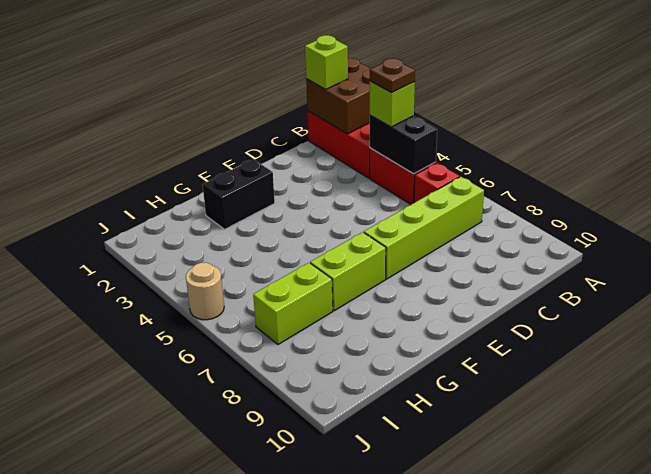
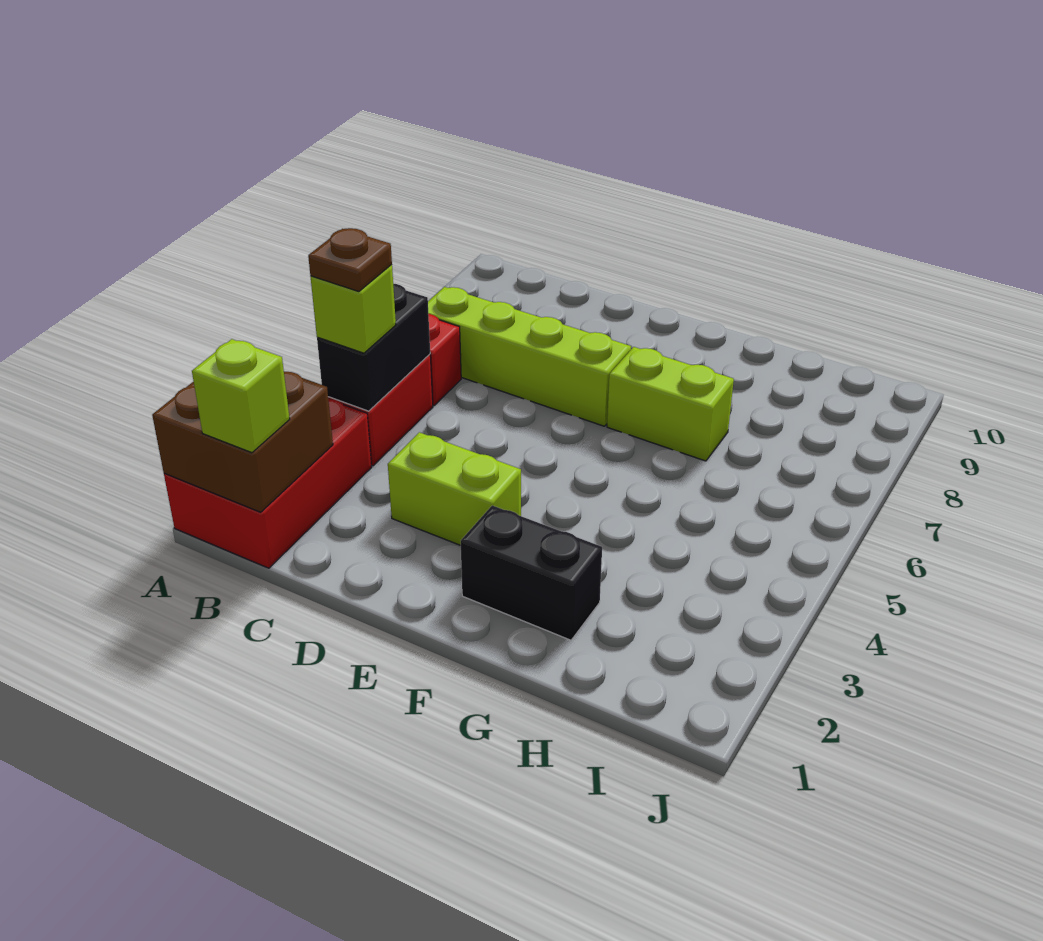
lime brick H7:I7 level 1 -> lime brick D3:E3 level 1
tan round brick J5 level 1 -> none

